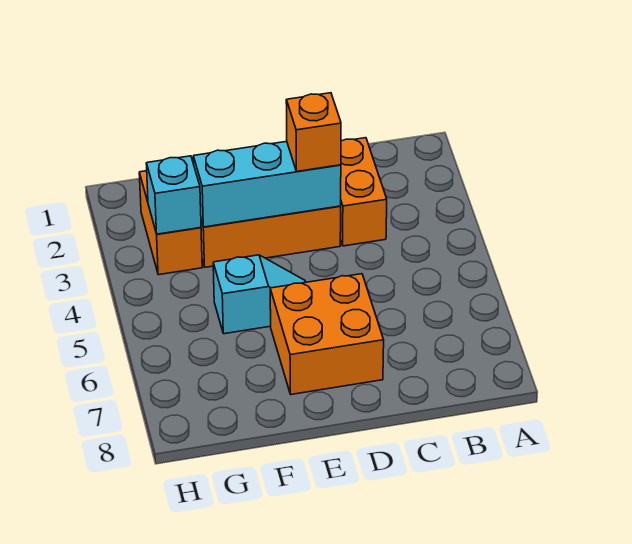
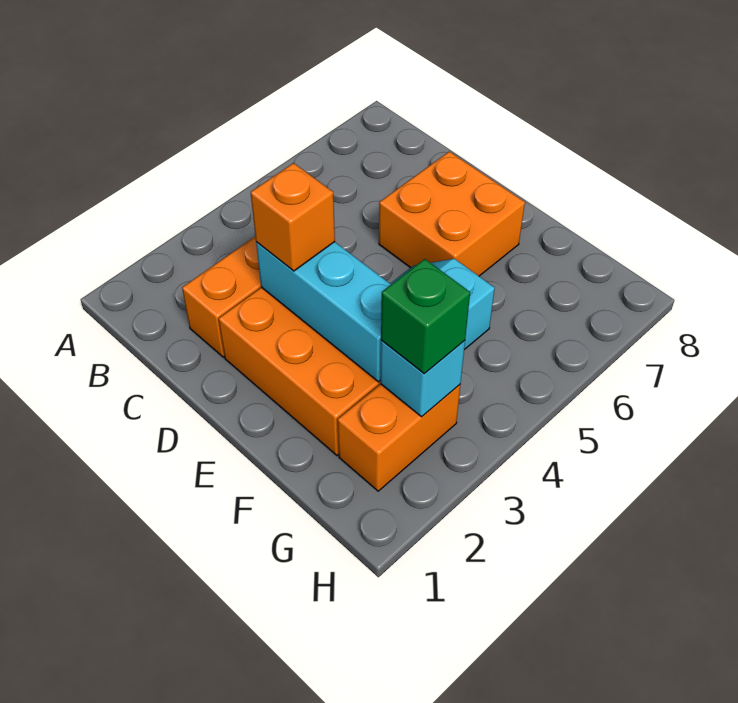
none -> green brick G3 level 3

